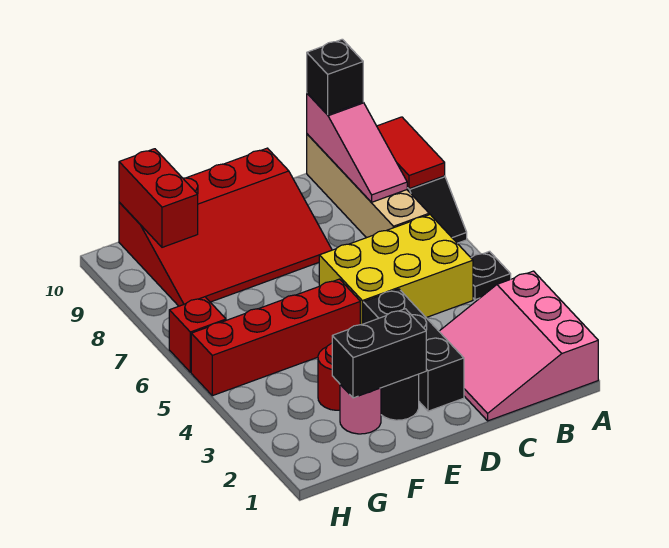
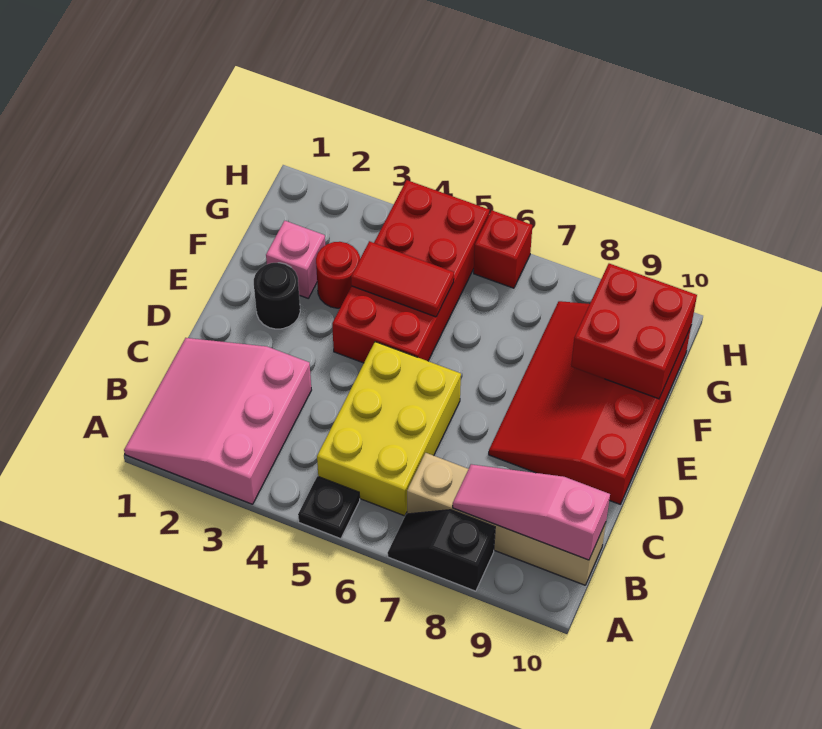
pink slope A1:C3 level 1 top A -> pink slope A1:C3 level 1 top 3
red tile A8:A9 level 2 -> red tile F4:F5 level 2
black brick B10 level 3 -> none
black brick D2:D4 level 1 -> none
black brick E2:F2 level 2 -> none
red brick E5:H5 level 1 -> red brick E4:H5 level 1
pink round brick F2 level 1 -> pink brick F2 level 1
red brick G9:G10 level 2 -> red brick F9:G10 level 2

